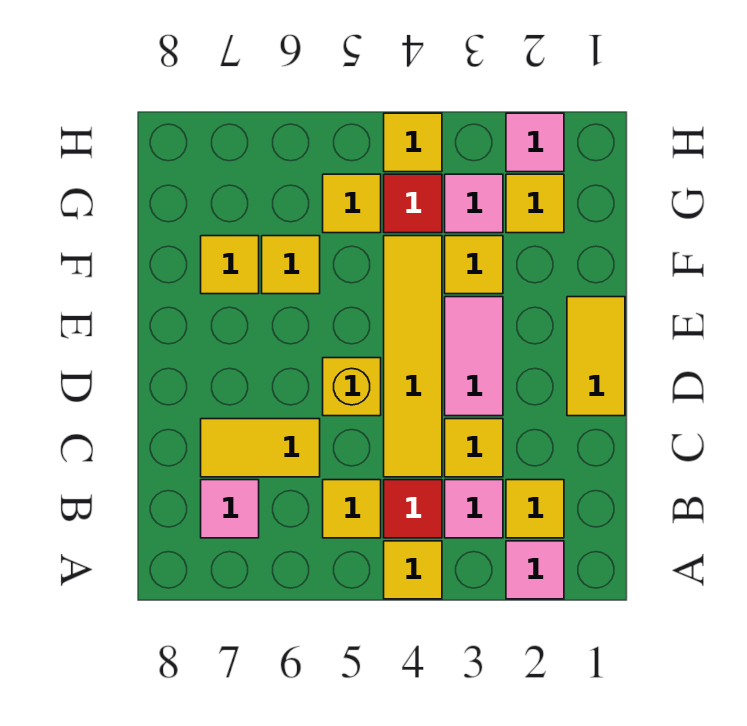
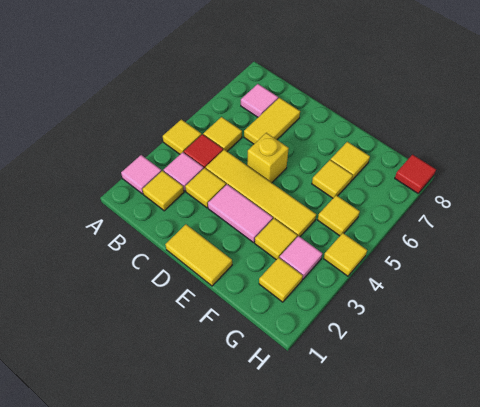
red tile G4 level 1 -> red tile H8 level 1
pink tile H2 level 1 -> none

